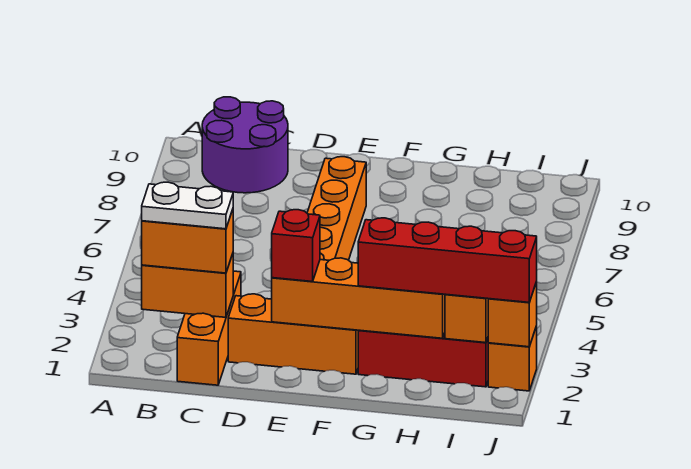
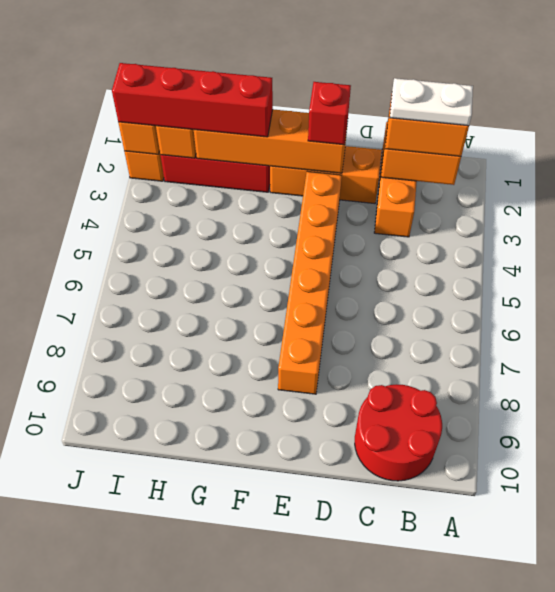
purple round brick B9:C10 level 1 -> red round brick B9:C10 level 1

